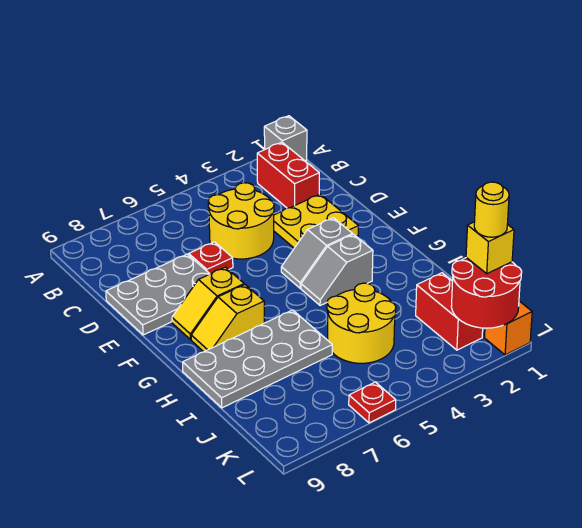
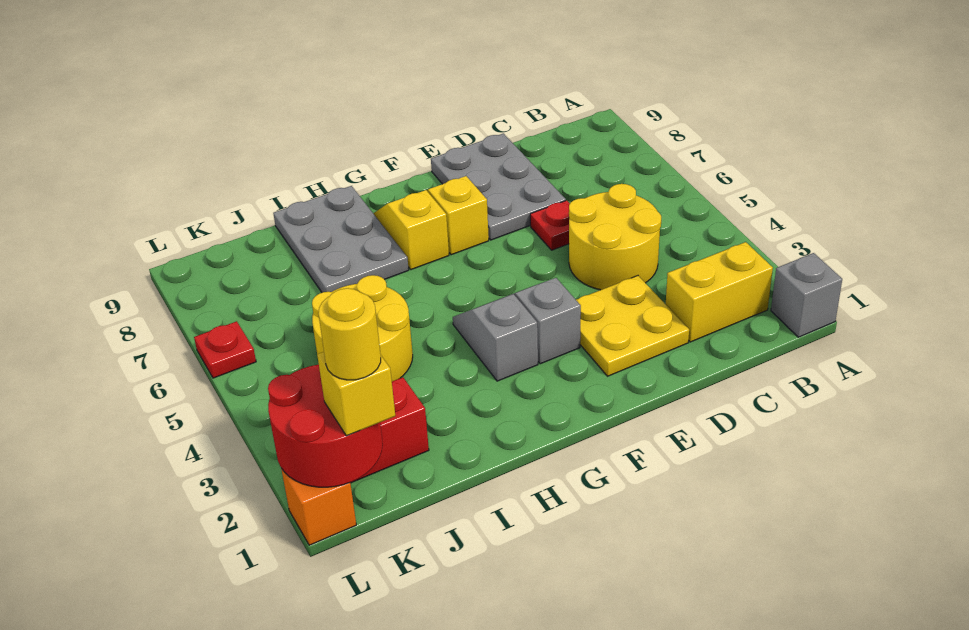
red brick B2:C2 level 1 -> yellow brick B2:C2 level 1
grey plate H6:I9 level 1 -> grey plate H7:I9 level 1

